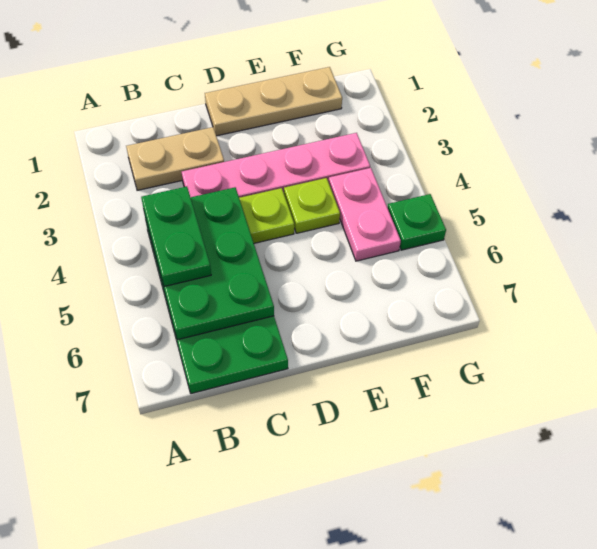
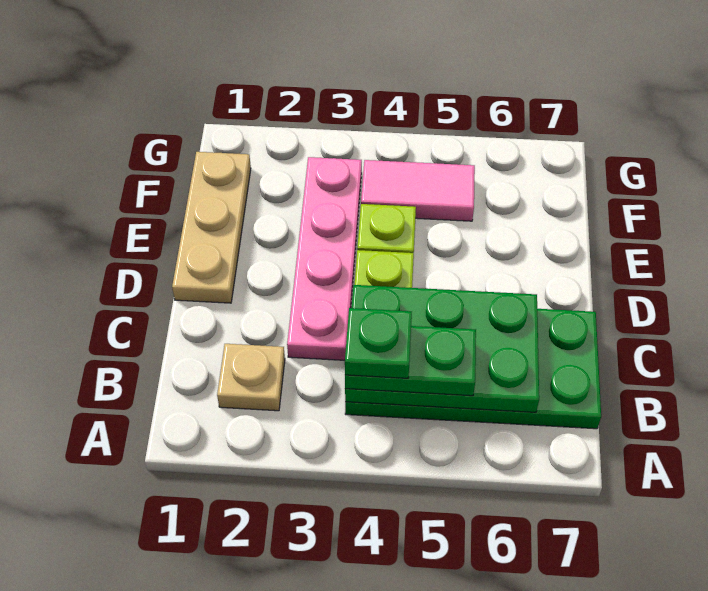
tan plate B2:C2 level 1 -> tan plate B2 level 1
pink plate F4:F5 level 1 -> pink tile F4:F5 level 1
green plate G5 level 1 -> green plate B4 level 4

